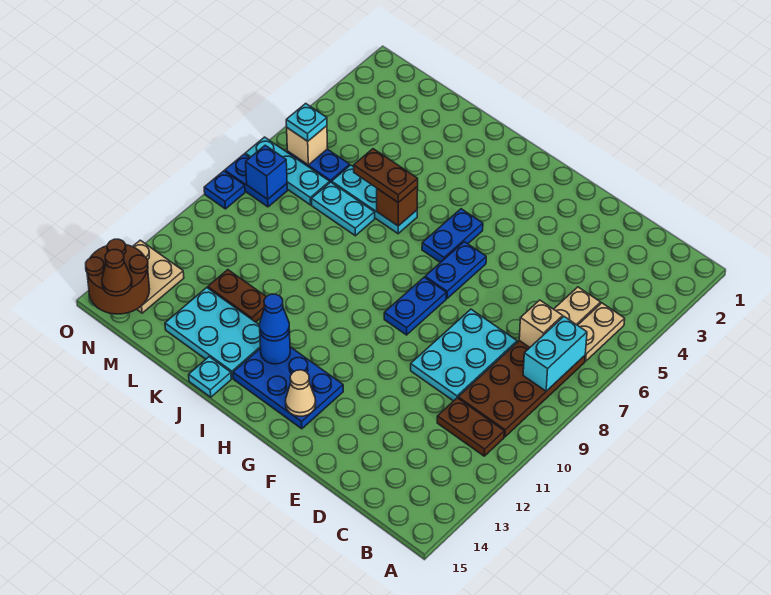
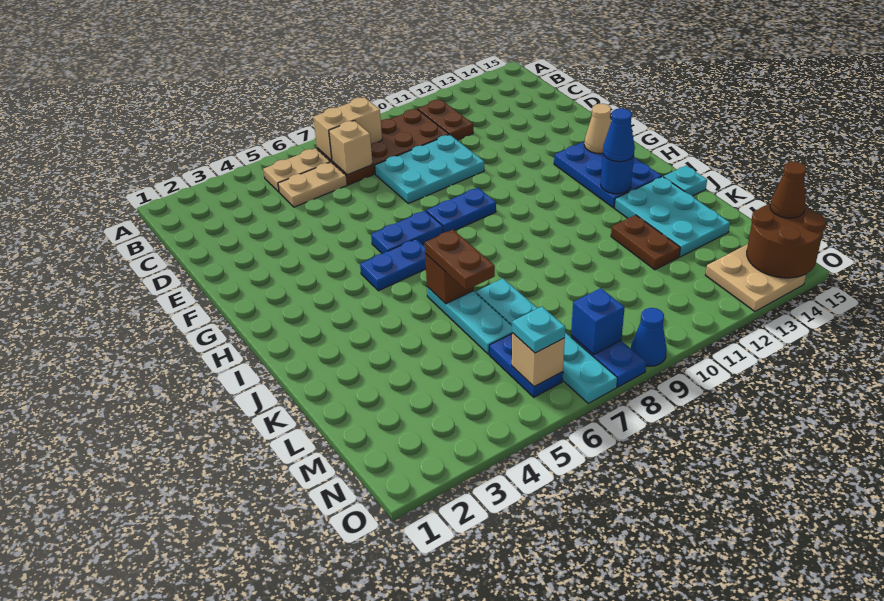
cyan brick B7:B8 level 2 -> tan brick B7:B8 level 2
blue plate O9 level 1 -> blue cone O9 level 1

